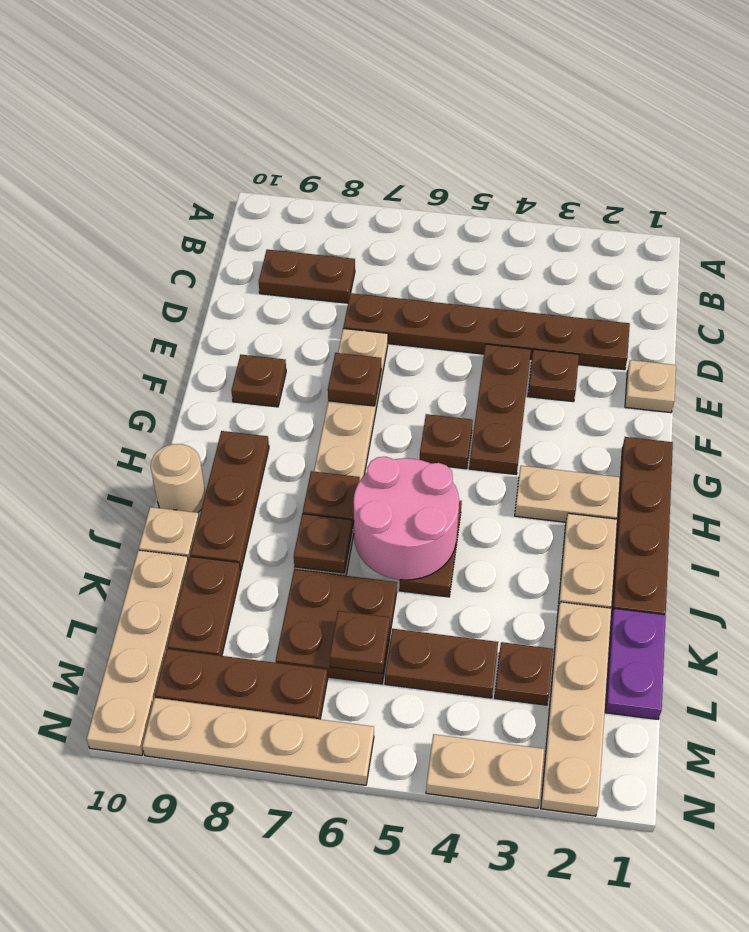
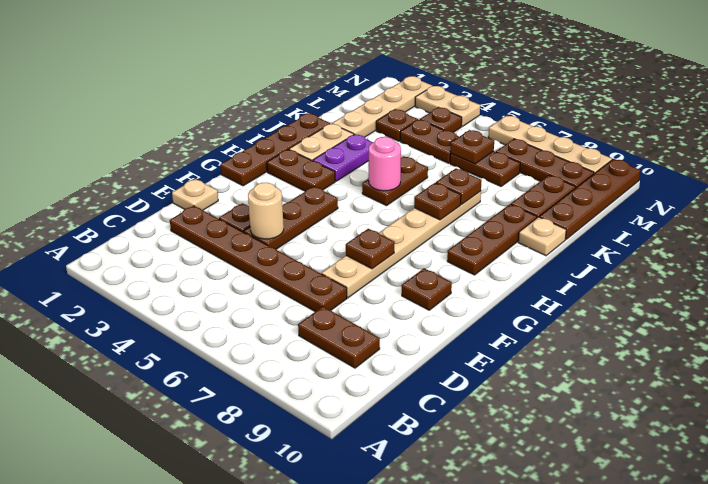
brown plate G5 level 1 -> brown plate M4 level 1
tan plate H2:H3 level 1 -> brown plate H2:H3 level 1
pink round brick I5:J6 level 2 -> pink round brick I5 level 2
tan round brick I10 level 1 -> tan round brick E4 level 2
purple plate K1:L1 level 1 -> purple plate I3:J3 level 1
brown plate K6:L7 level 1 -> brown plate L6:L7 level 1
tan plate K10:N10 level 1 -> brown plate K10:N10 level 1

